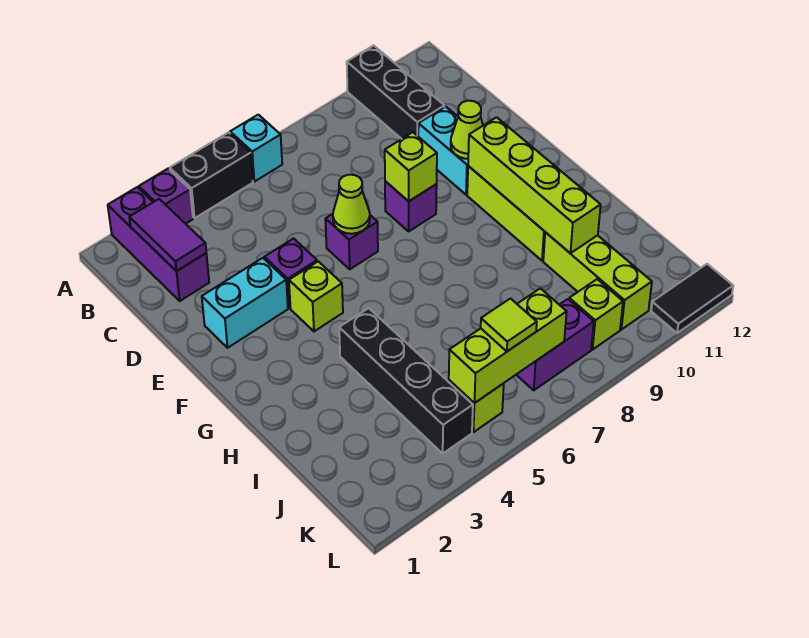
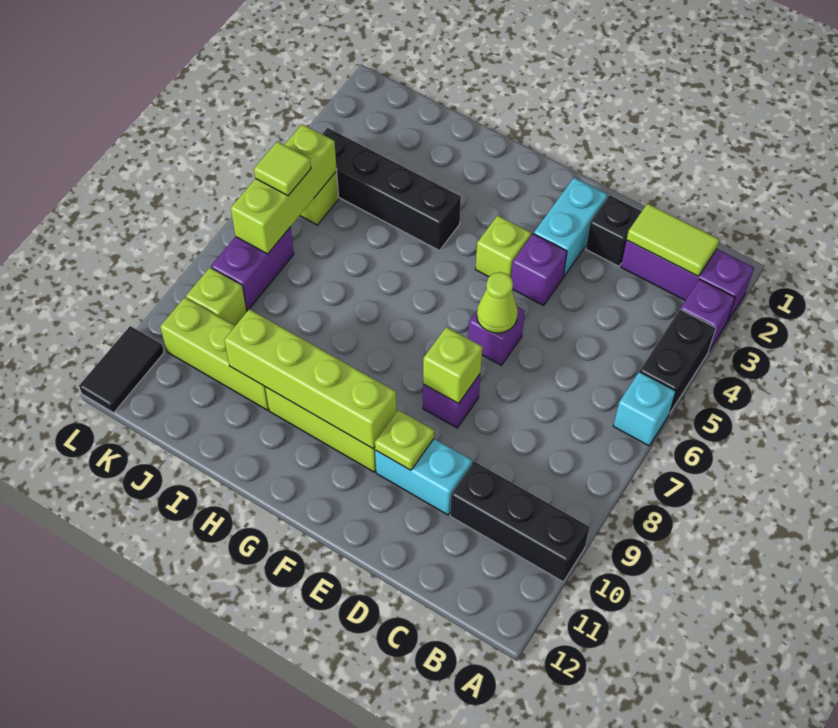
purple tile B2:C2 level 2 -> lime tile B2:C2 level 2
none -> black brick D2 level 1
lime cone E10 level 2 -> lime plate E10 level 2

